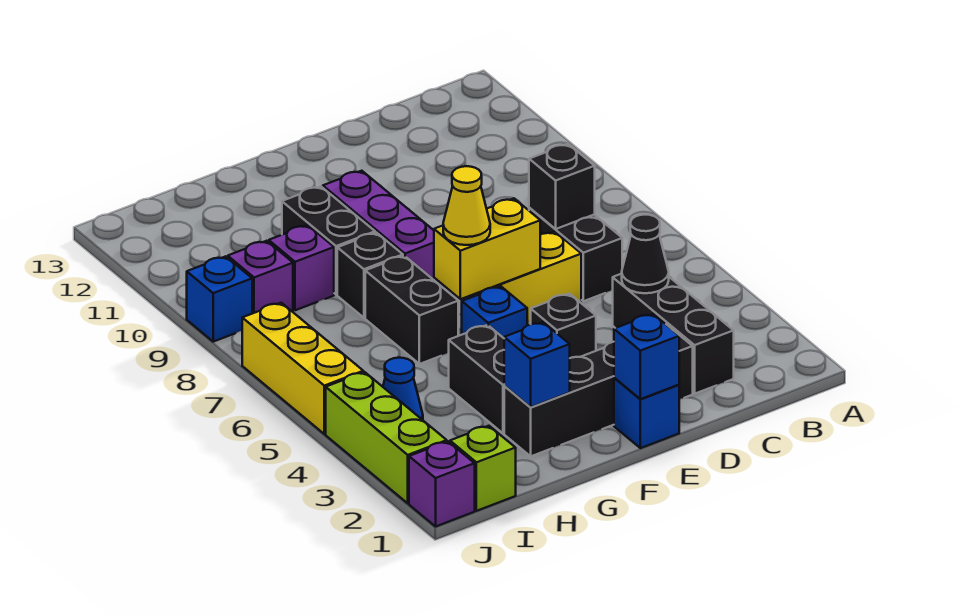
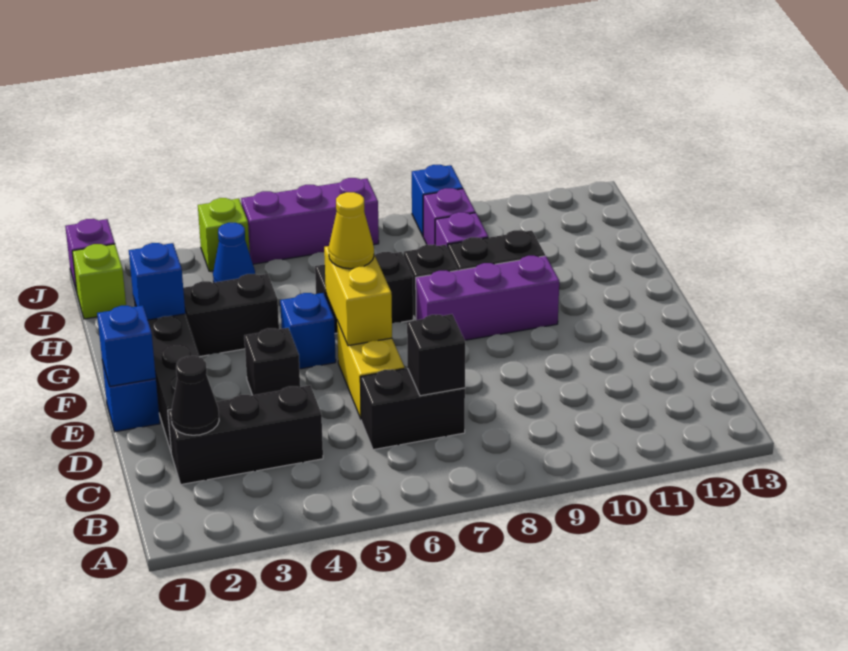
black cone C4 level 2 -> black cone C2 level 2
lime brick J2:J4 level 1 -> lime brick J4 level 1
yellow brick J5:J7 level 1 -> purple brick J5:J7 level 1

